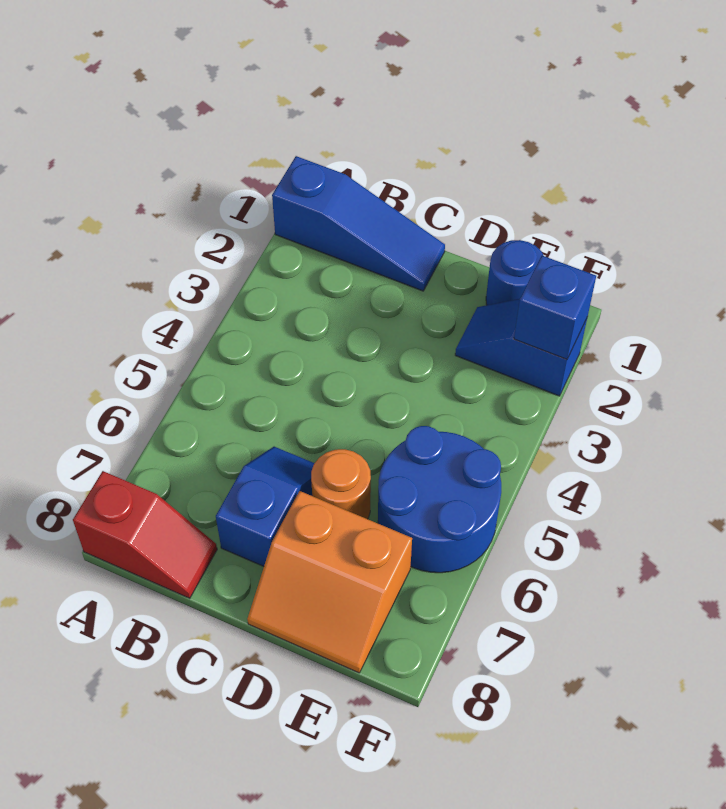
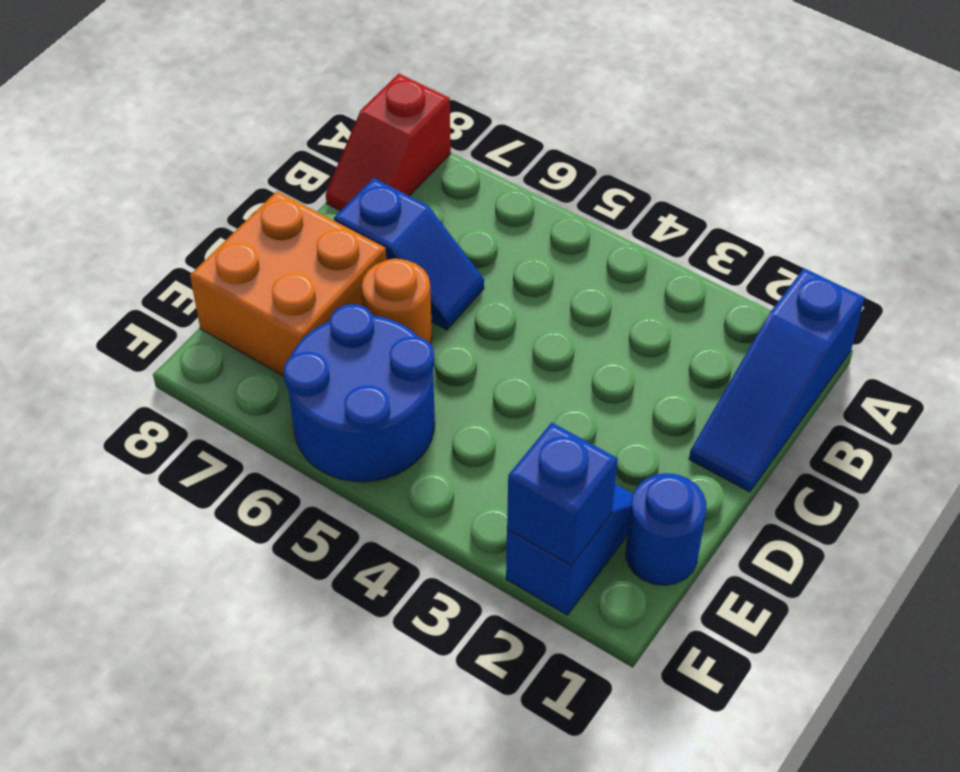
orange slope D7:E8 level 1 top 7 -> orange brick D7:E8 level 1

